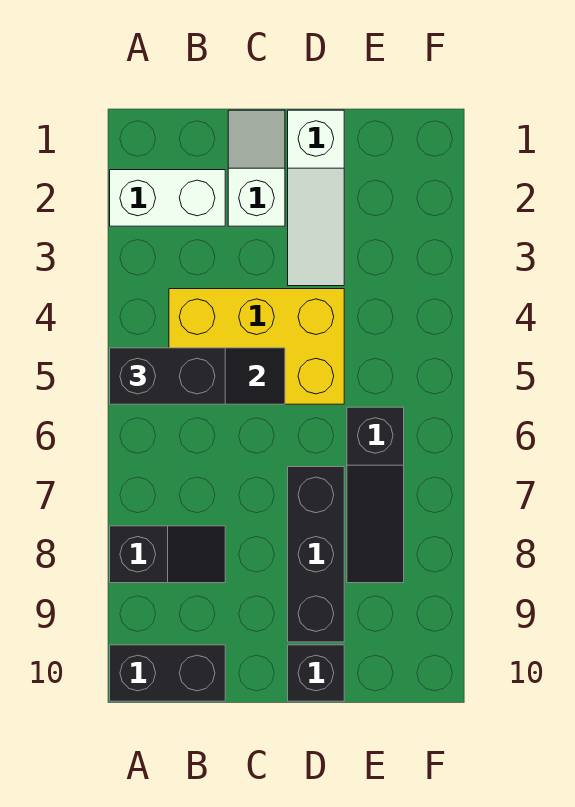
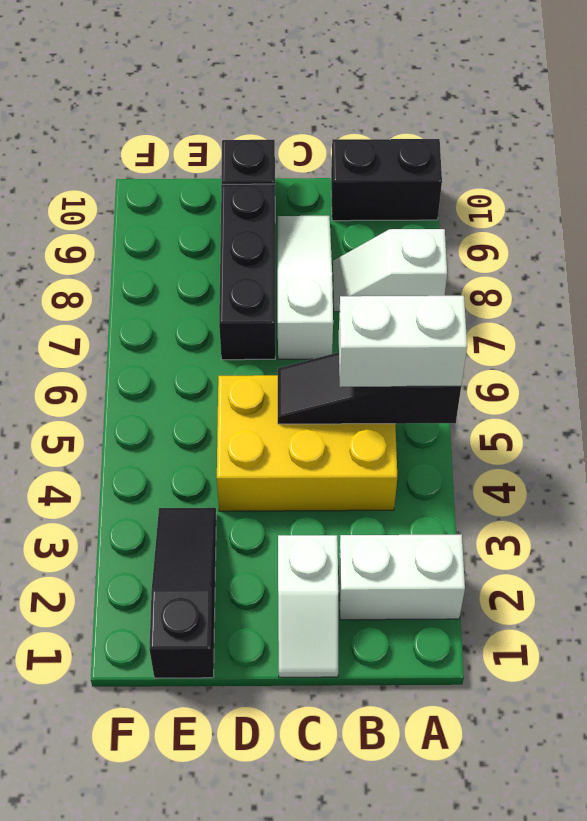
black brick A5:B5 level 3 -> white brick A5:B5 level 3
black slope A8:B8 level 1 top A -> white slope A8:B8 level 1 top A
white slope D1:D3 level 1 top 1 -> white slope C7:C9 level 1 top 7
black slope E6:E8 level 1 top 6 -> black slope E1:E3 level 1 top 1

